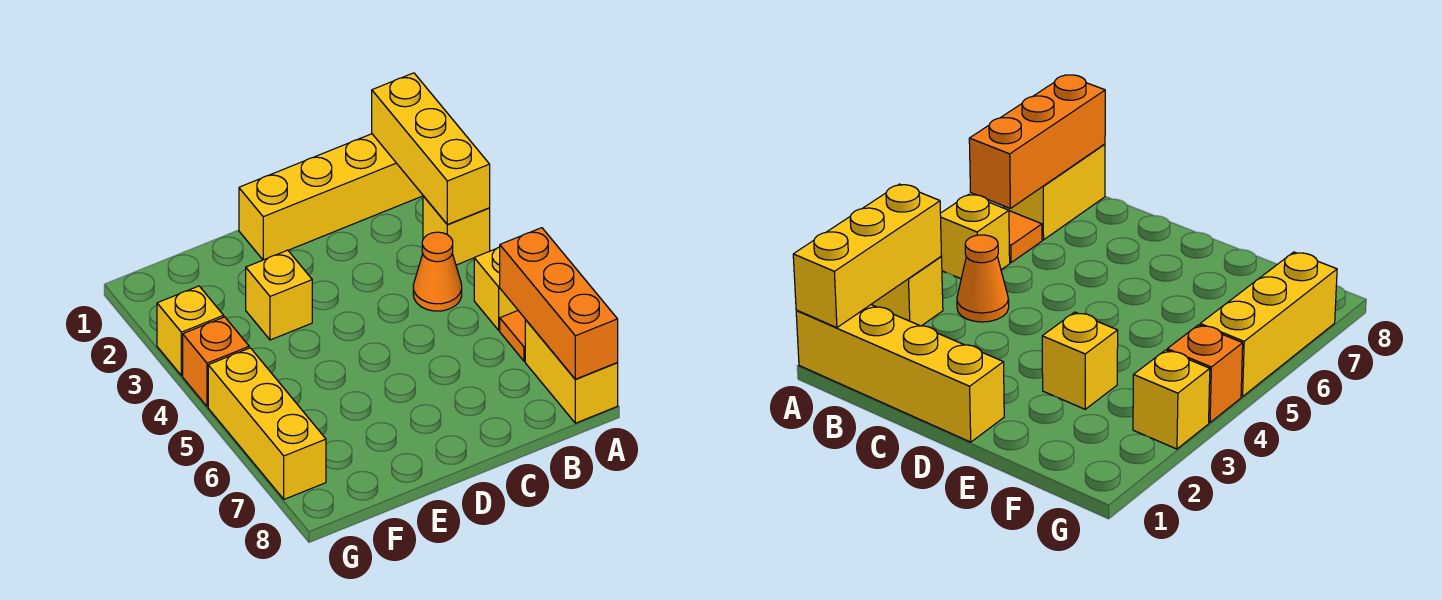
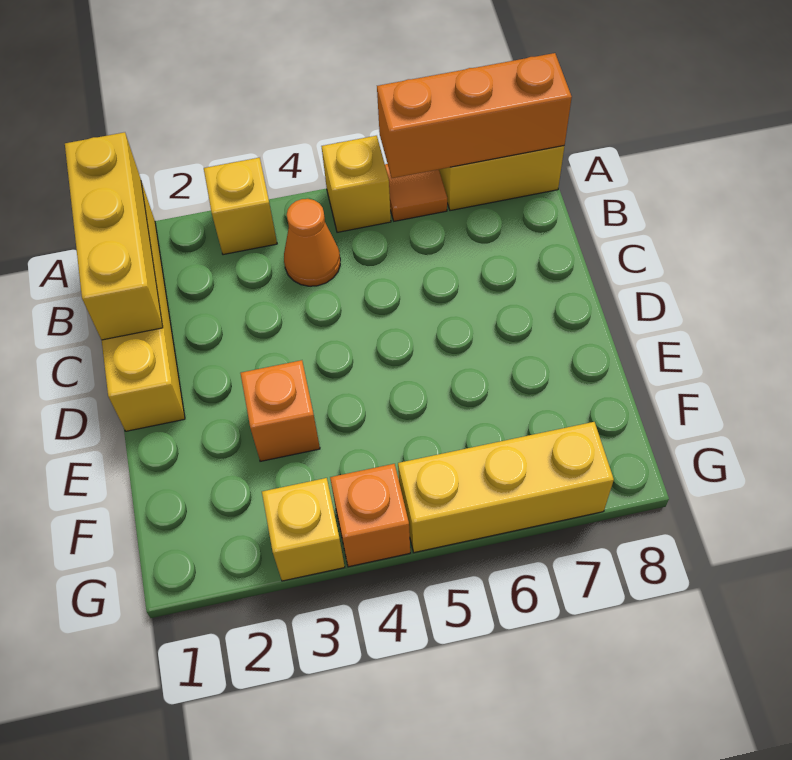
yellow brick A1:A3 level 2 -> yellow brick A1:C1 level 2
yellow brick E3 level 1 -> orange brick E3 level 1

